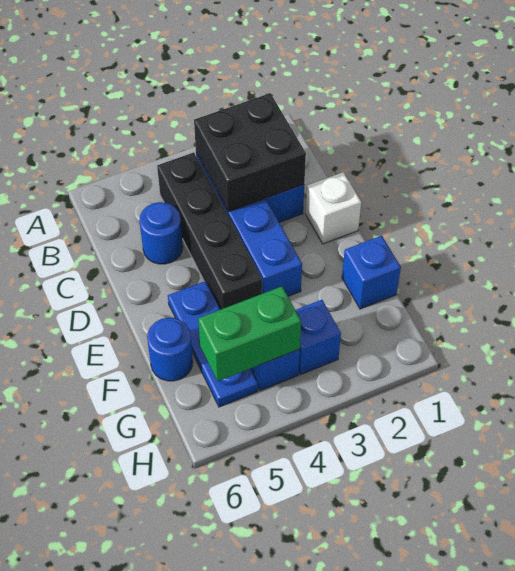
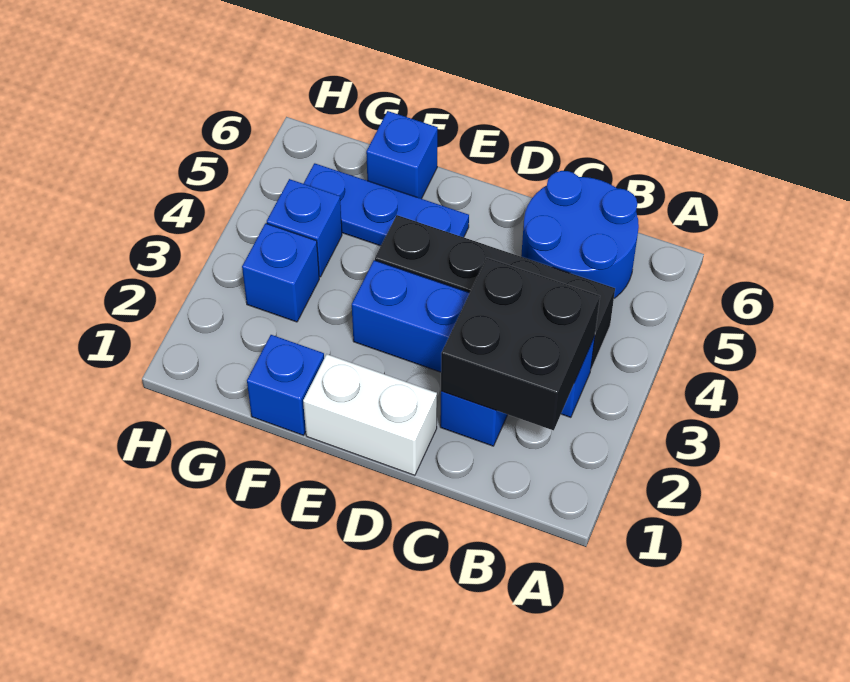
blue round brick C5 level 1 -> blue round brick B5:C6 level 1
white brick D1 level 1 -> white brick D1:E1 level 1
blue round brick F6 level 1 -> blue brick F6 level 1
green brick G4:G5 level 2 -> none

